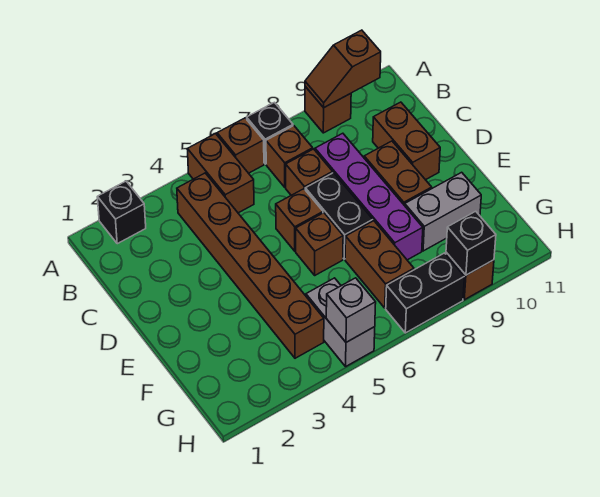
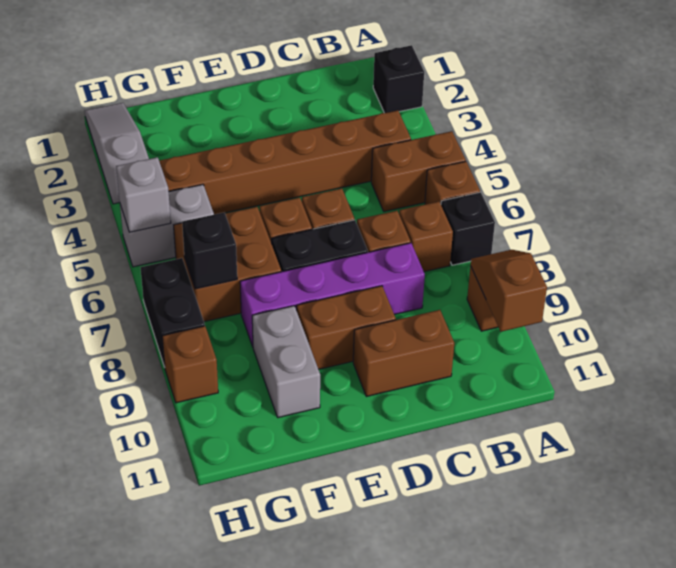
brown brick F7:G7 level 1 -> brown brick F6:G7 level 1
none -> grey slope H1:H3 level 1 top 3
black brick H9 level 2 -> black brick G7 level 2

